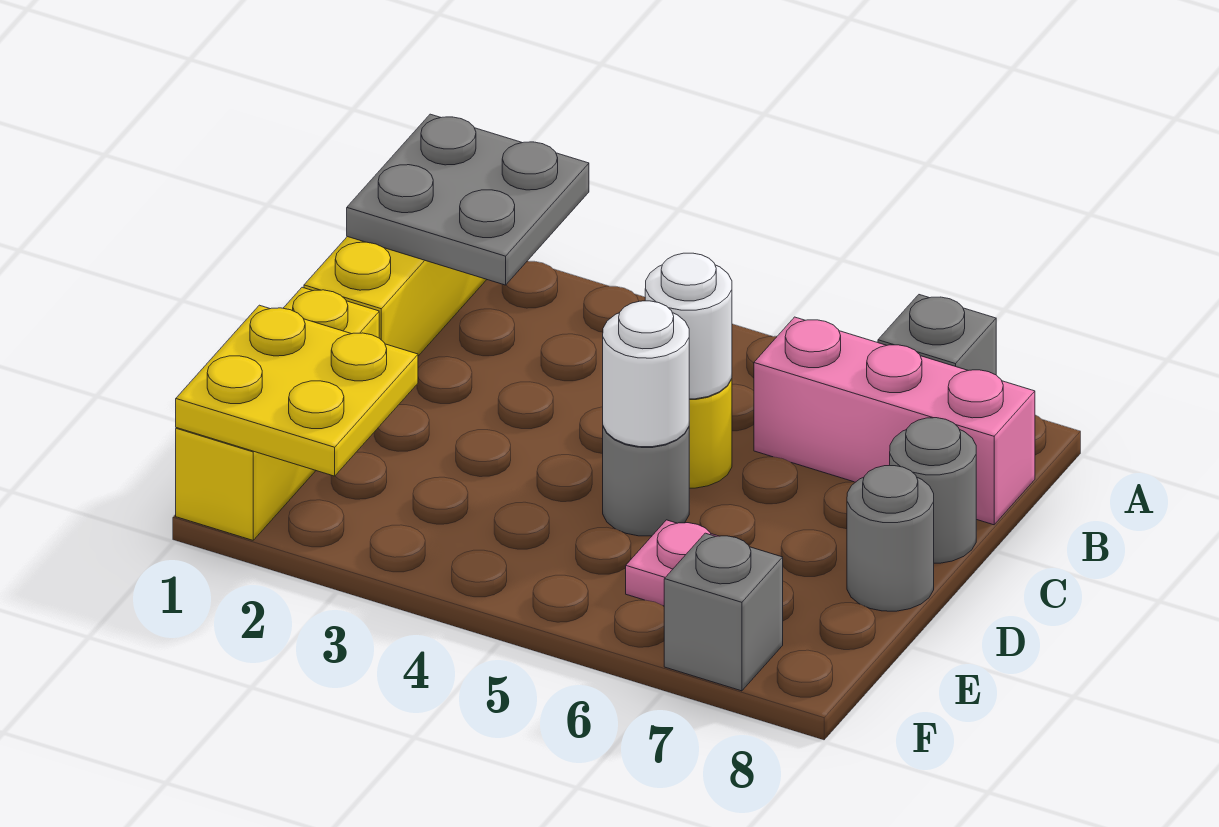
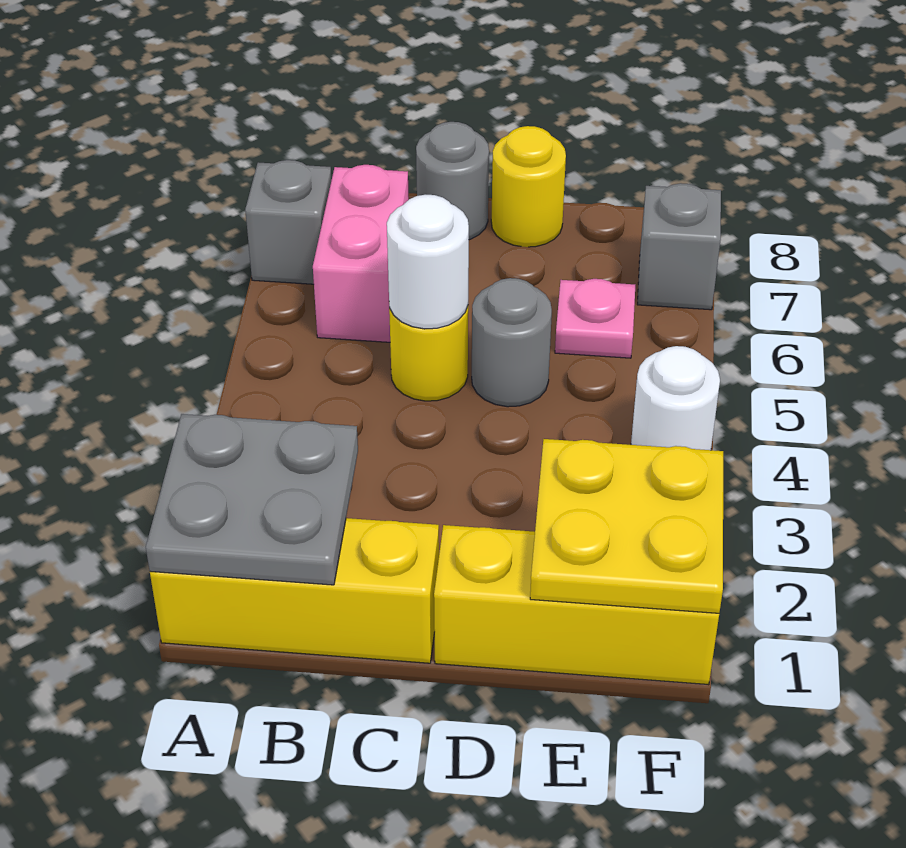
pink brick B6:B8 level 1 -> pink brick B6:B7 level 1
white round brick D5 level 2 -> white round brick F4 level 1
grey round brick D8 level 1 -> yellow round brick D8 level 1

